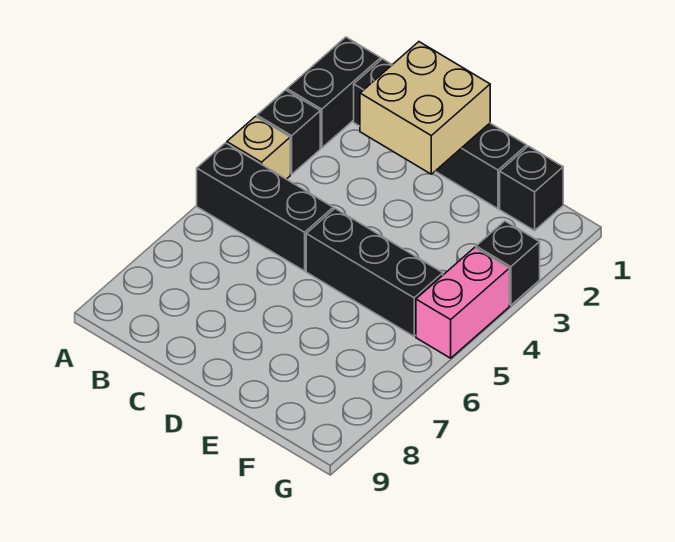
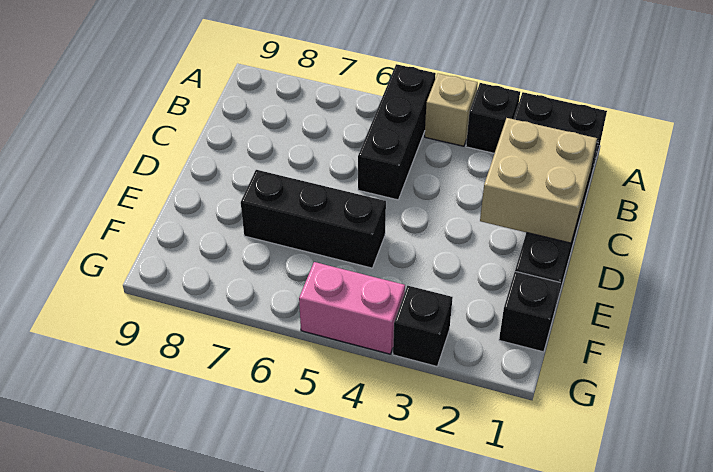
black brick D5:F5 level 1 -> black brick E5:E7 level 1

